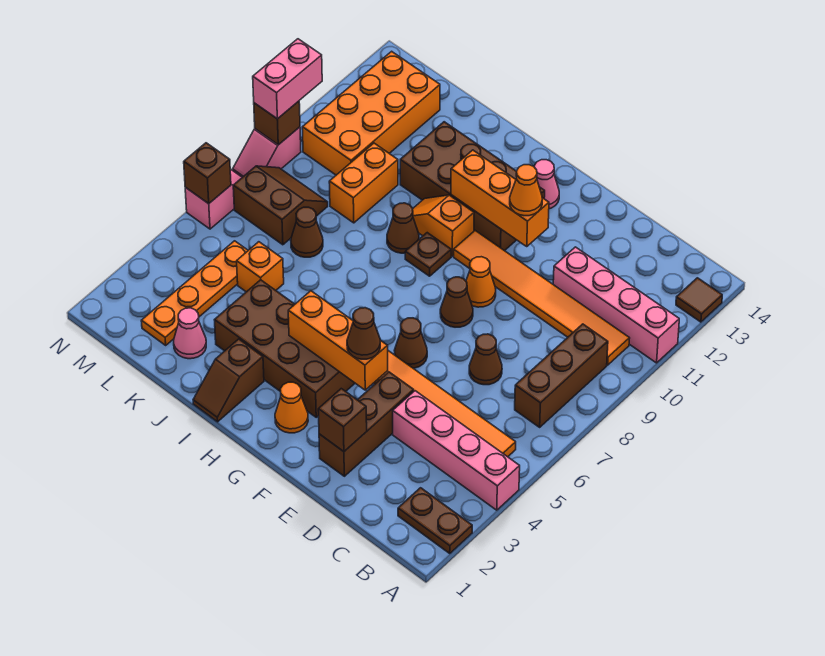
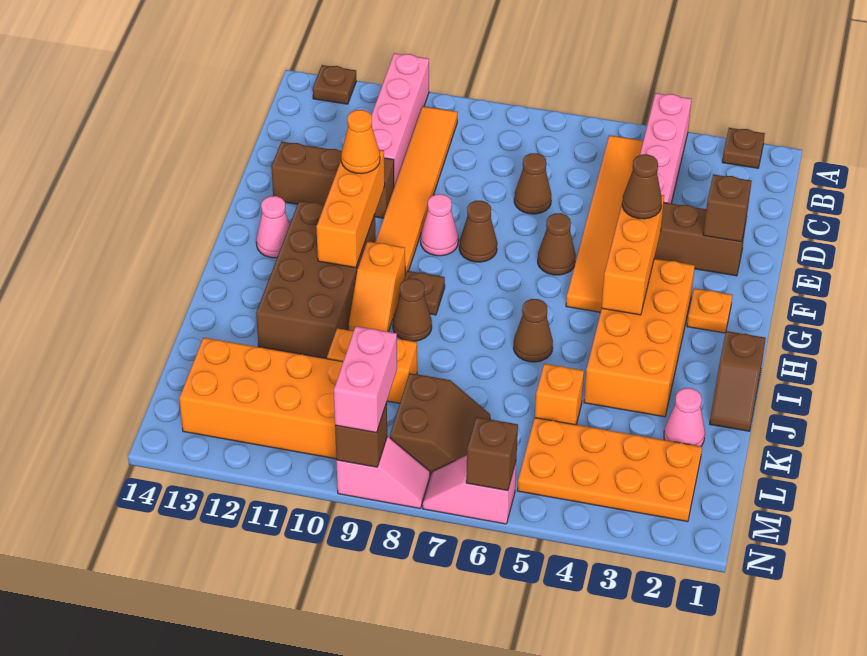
brown plate A2:B2 level 1 -> brown plate A2 level 1
brown tile A13 level 1 -> brown plate A13 level 1
brown brick B7:B9 level 1 -> brown brick E11:E13 level 1
orange cone F9 level 1 -> pink cone F9 level 1
orange cone G2 level 1 -> orange plate G2 level 1
brown brick G3:J4 level 1 -> orange brick G3:J4 level 1
brown slope I1:I2 level 1 top 2 -> brown slope I1:J1 level 1 top I
brown cone K7 level 1 -> brown cone I6 level 1
orange plate L2:L5 level 1 -> orange plate L2:M5 level 1
brown slope L7:M8 level 1 top 7 -> brown slope L7:M8 level 1 top 8
pink brick N9:N10 level 3 -> pink brick M9:N9 level 3

